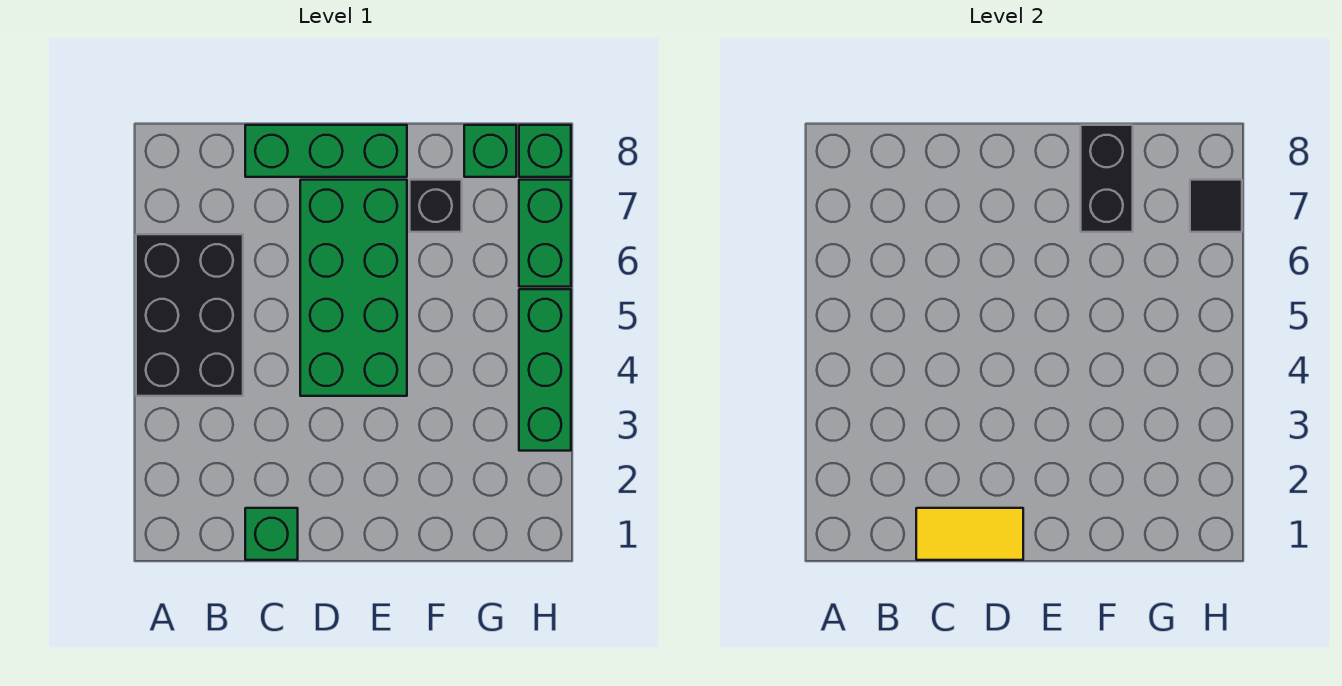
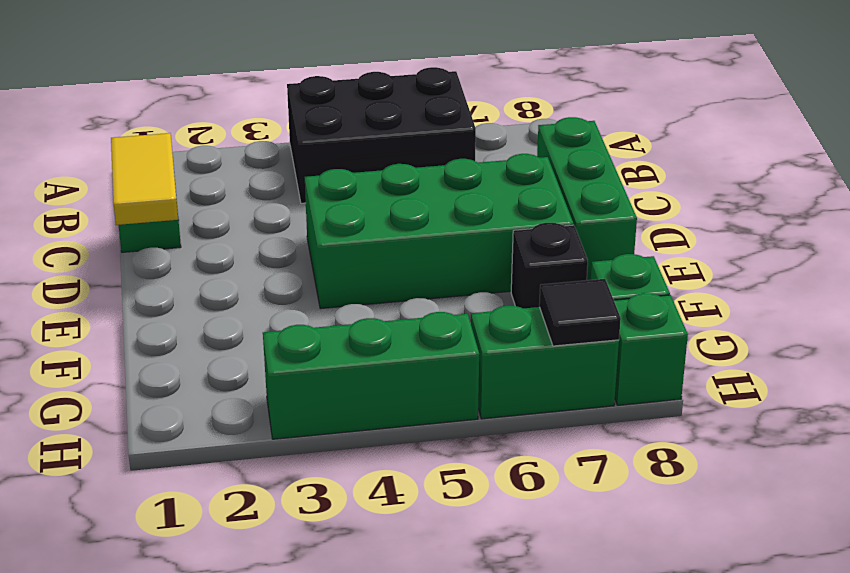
black brick F7:F8 level 2 -> none

